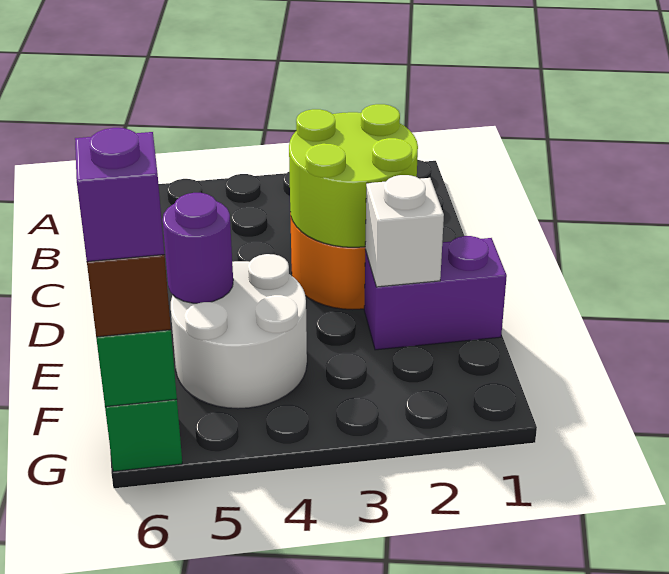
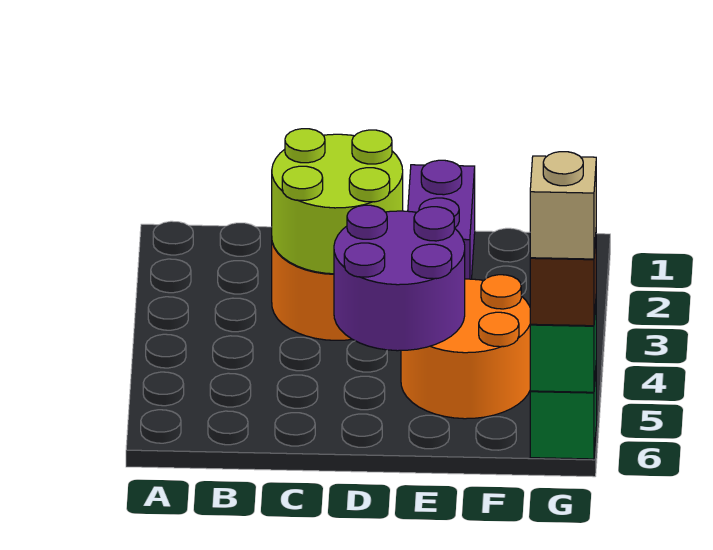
white brick E2 level 2 -> none
white round brick E4:F5 level 1 -> orange round brick E4:F5 level 1
purple round brick E5 level 2 -> purple round brick D4:E5 level 2
purple brick G6 level 4 -> tan brick G6 level 4

